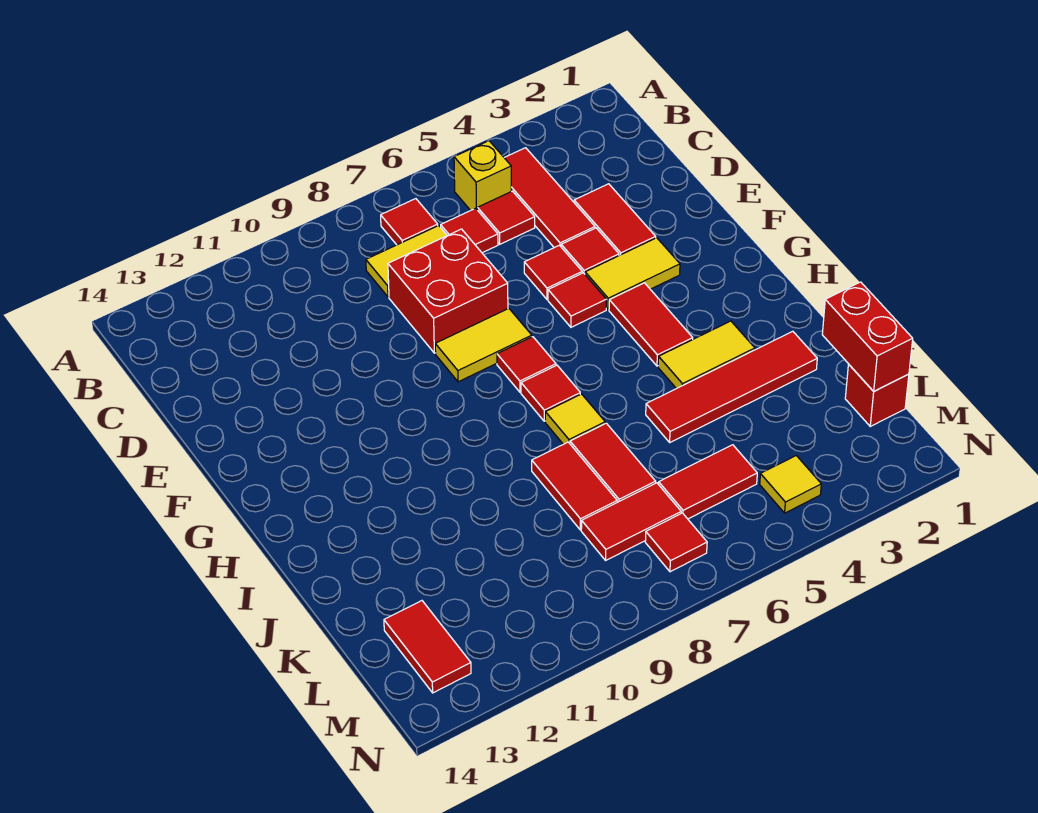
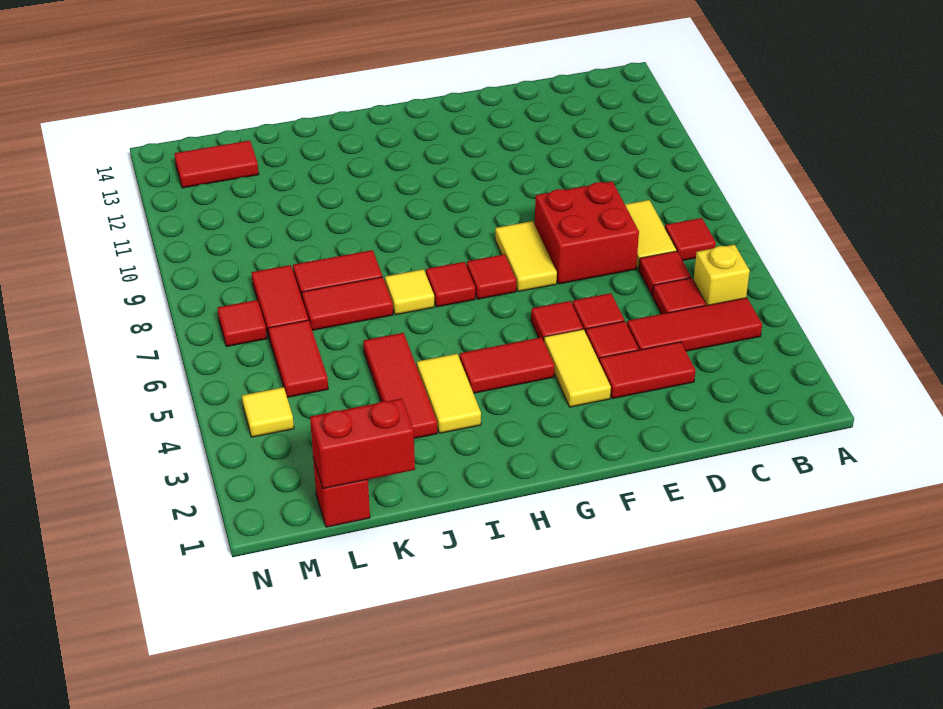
red tile J2:J5 level 1 -> red tile J3:J5 level 1

